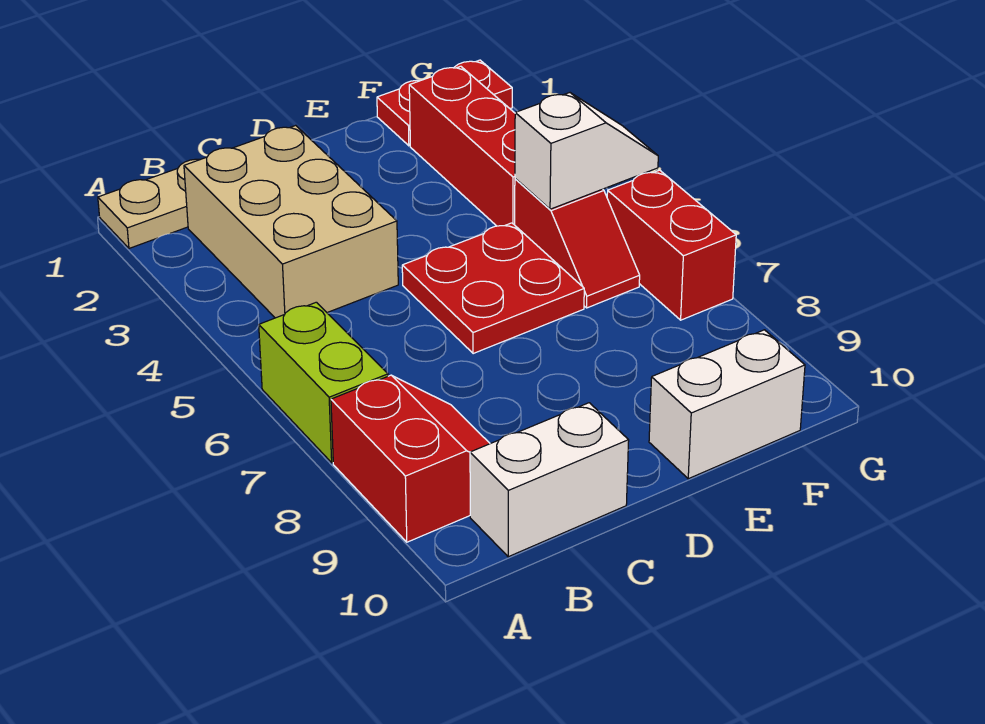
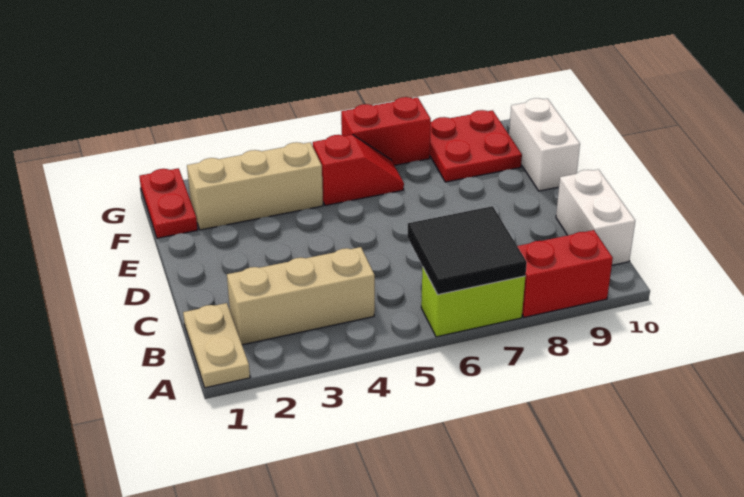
none -> black tile A6:B7 level 2
tan brick B2:C4 level 1 -> tan brick B2:B4 level 1
red plate D5:E6 level 1 -> red plate F8:G9 level 1
red brick F2:F4 level 1 -> tan brick F2:F4 level 1
white slope F5:G5 level 2 top F -> none

